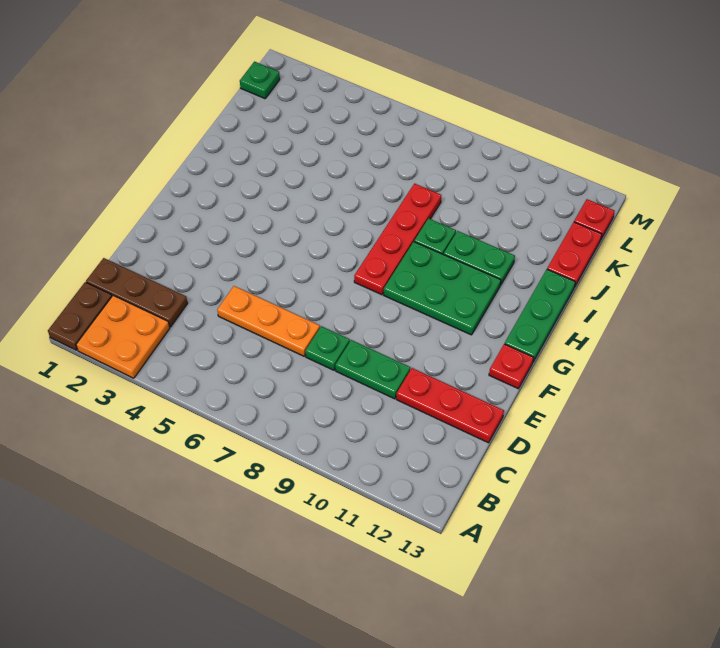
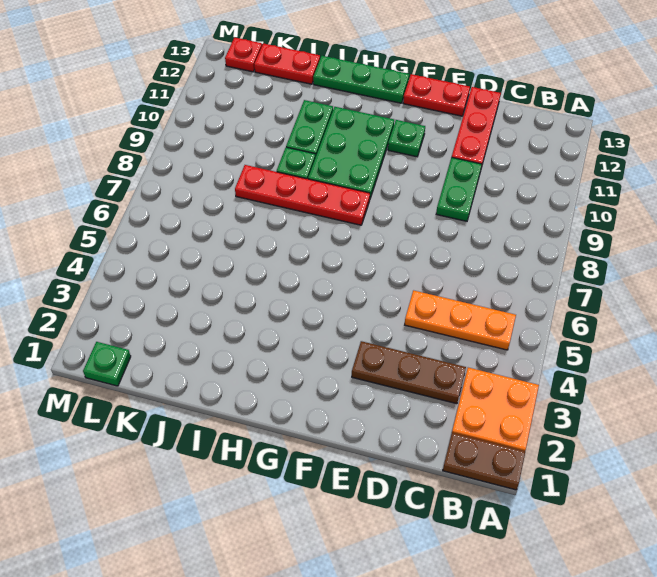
brown plate C1:C3 level 1 -> brown plate C3:E3 level 1
orange plate D5:D7 level 1 -> orange plate B5:D5 level 1
green plate D8 level 1 -> green plate F11 level 1
red plate F13 level 1 -> red plate E13:F13 level 1

